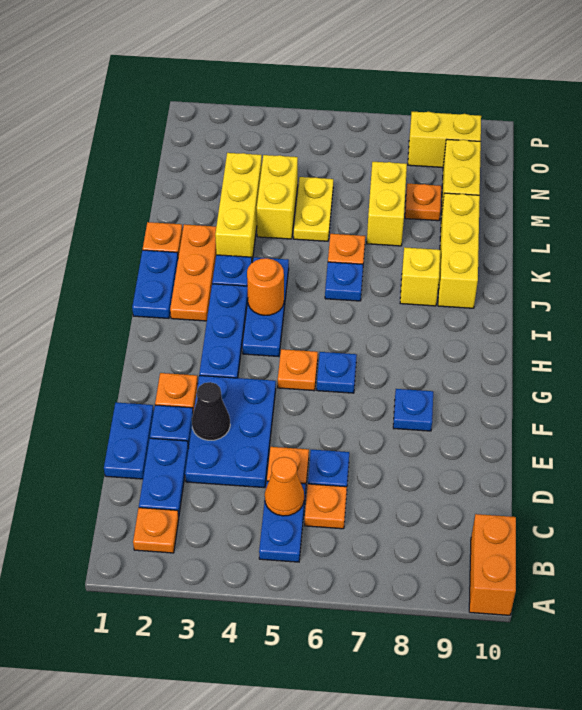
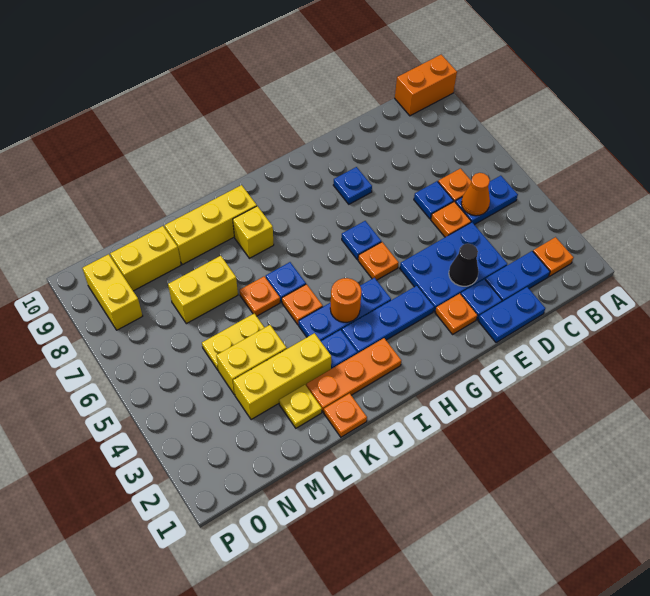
blue plate I1:J1 level 1 -> none
none -> yellow plate L2 level 1
orange plate M8 level 1 -> orange plate J5 level 1

